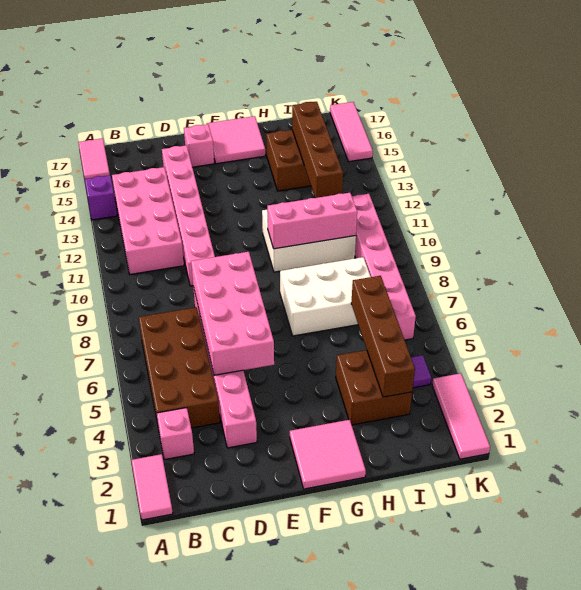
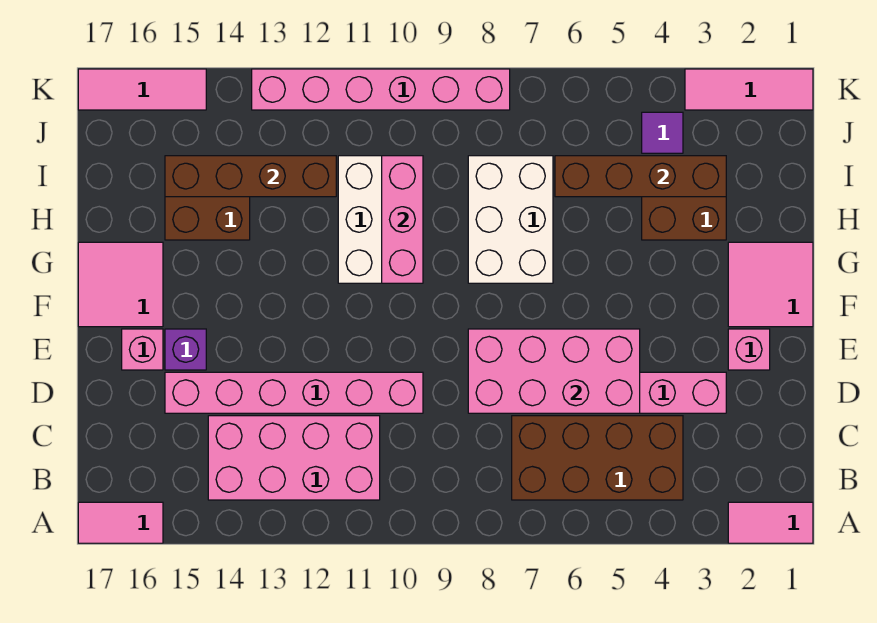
purple brick A14 level 1 -> purple brick E15 level 1
pink brick B3 level 1 -> pink brick E2 level 1
pink brick J6:J11 level 1 -> pink brick K8:K13 level 1

